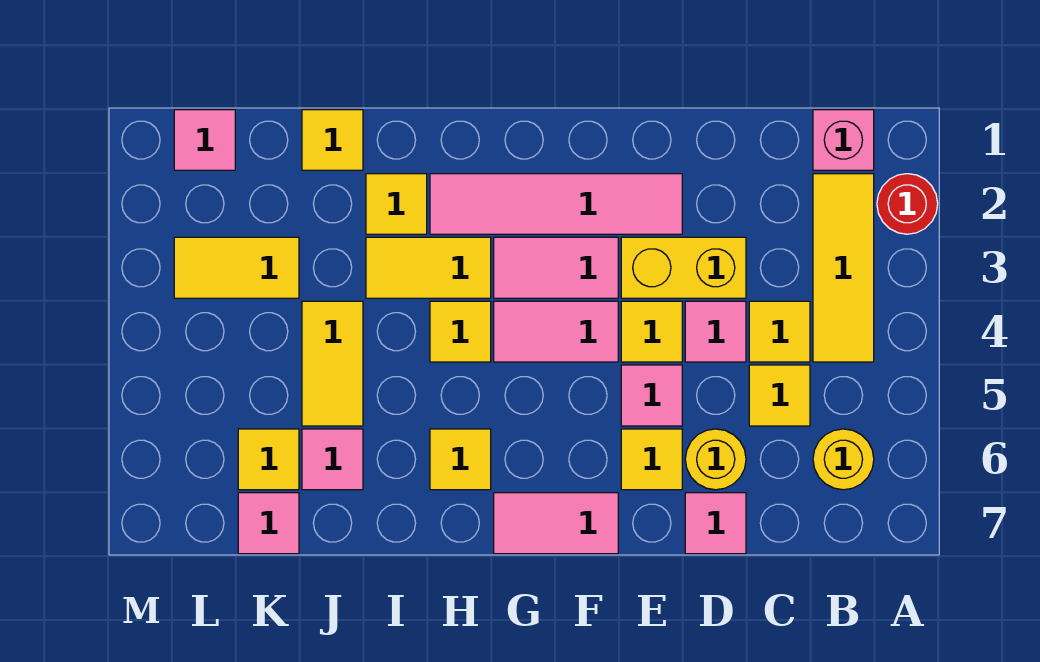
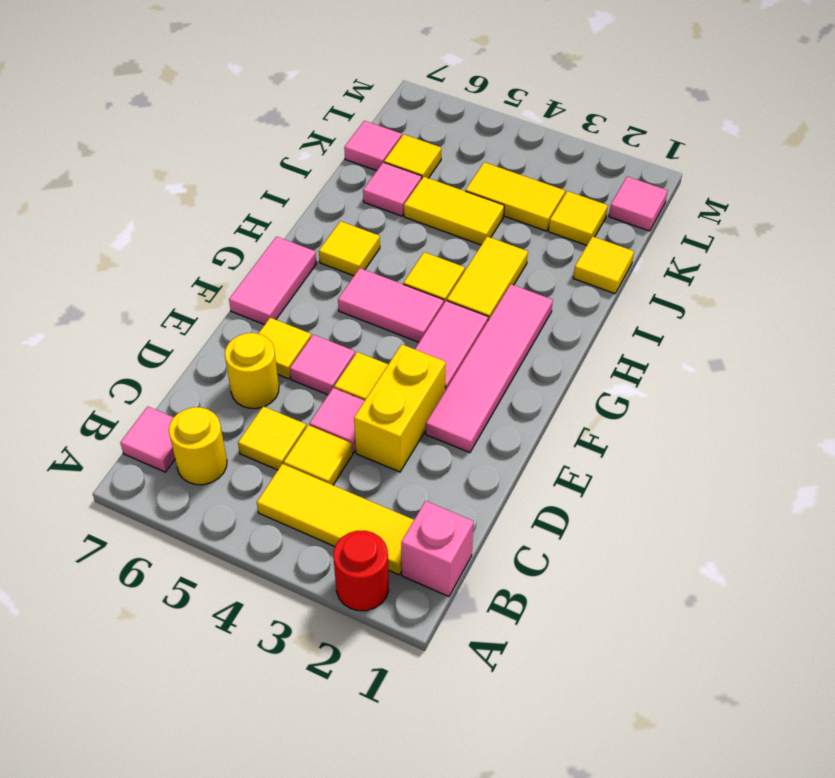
pink tile D7 level 1 -> pink tile B7 level 1
pink tile F4:G4 level 1 -> pink tile G4:G5 level 1
yellow tile I2 level 1 -> yellow tile K2 level 1
yellow tile K3:L3 level 1 -> yellow tile K3:K4 level 1

